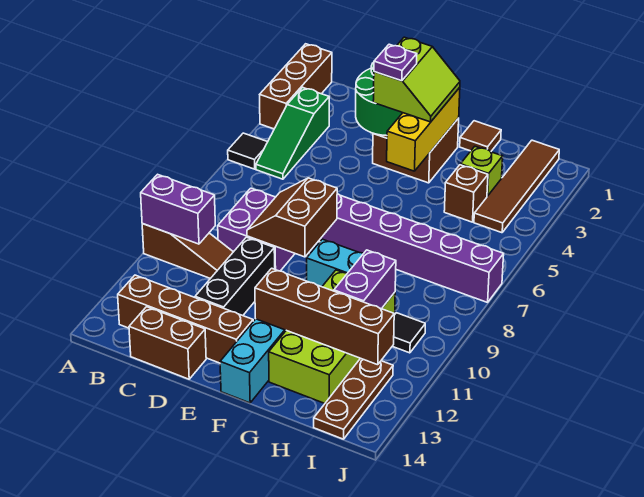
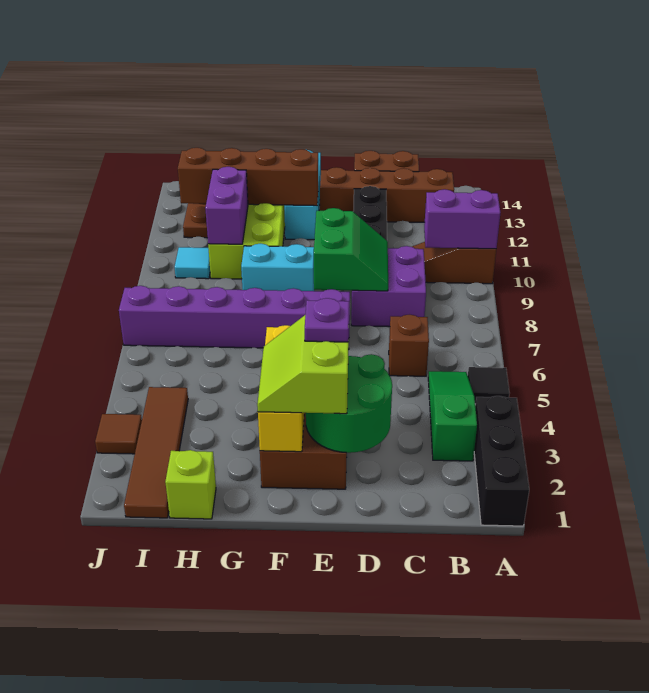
brown brick A1:A3 level 1 -> black brick A1:A3 level 1
brown slope D8:E9 level 2 top E -> green slope D8:E9 level 2 top E
brown tile G1 level 1 -> brown tile J3 level 1
lime brick H3 level 1 -> lime brick H1 level 1
brown brick H4 level 1 -> brown brick C6 level 1
black tile I10 level 1 -> cyan tile I10 level 1

